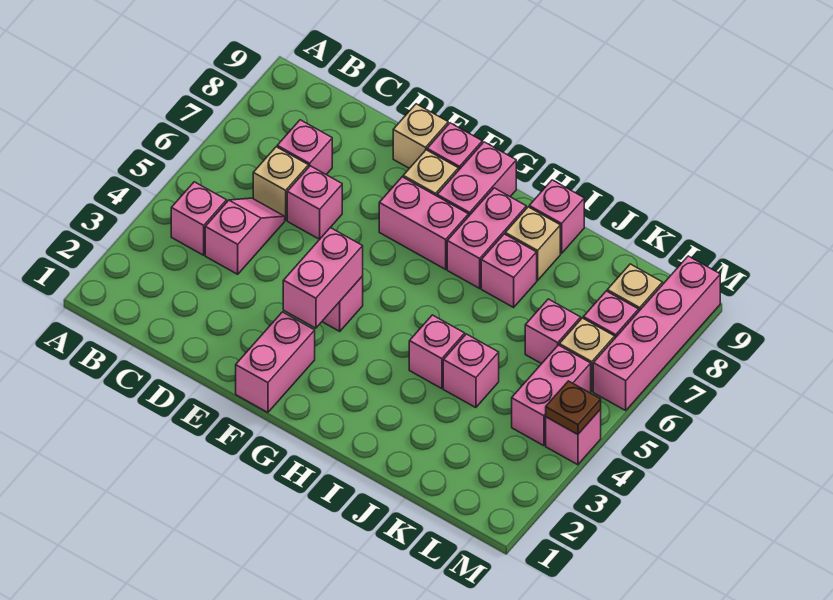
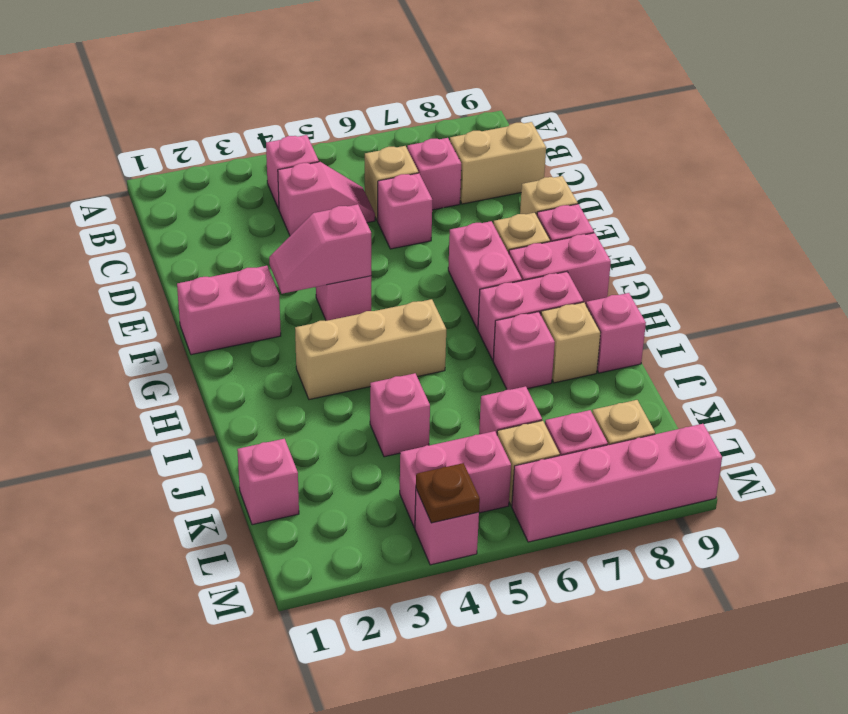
none -> tan brick C8:C9 level 1
pink brick F3:F4 level 2 -> pink slope F3:F4 level 2 top 4
none -> tan brick H3:H5 level 1
pink brick I4 level 1 -> pink brick K1 level 1

